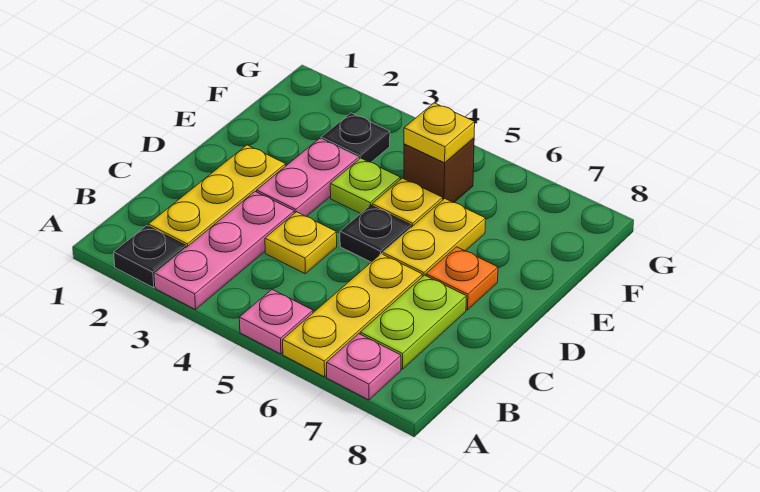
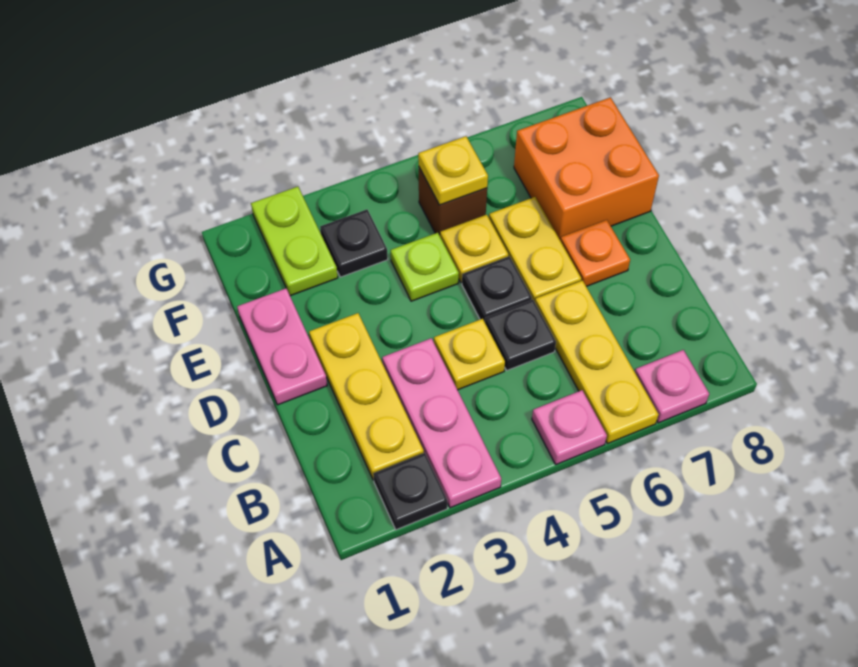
lime plate B7:C7 level 1 -> lime plate F2:G2 level 1
none -> black plate C5 level 1
pink plate D3:E3 level 1 -> pink plate D1:E1 level 1
none -> orange brick E7:F8 level 1

